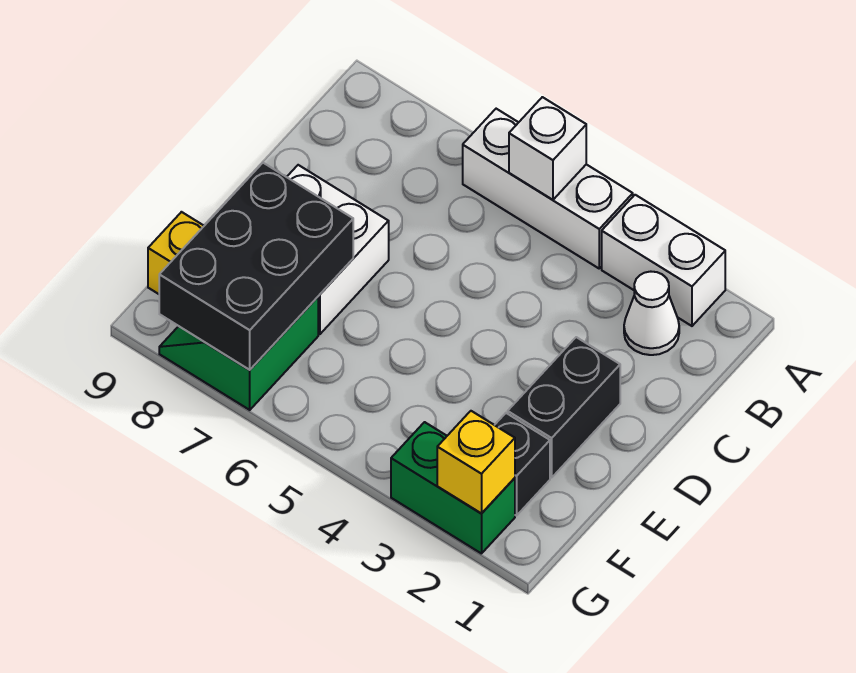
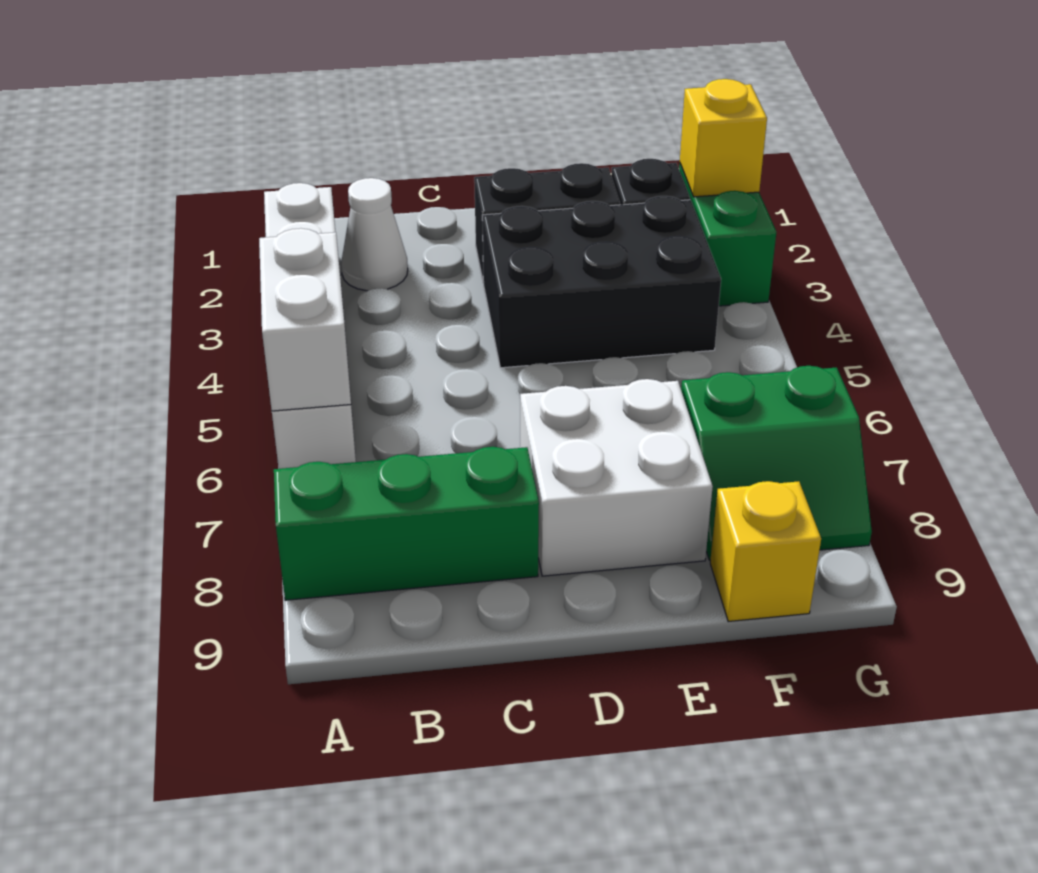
white brick A5 level 2 -> white brick A5:A6 level 2
none -> green brick A8:C8 level 1
black brick E7:G8 level 2 -> black brick D3:F4 level 1

